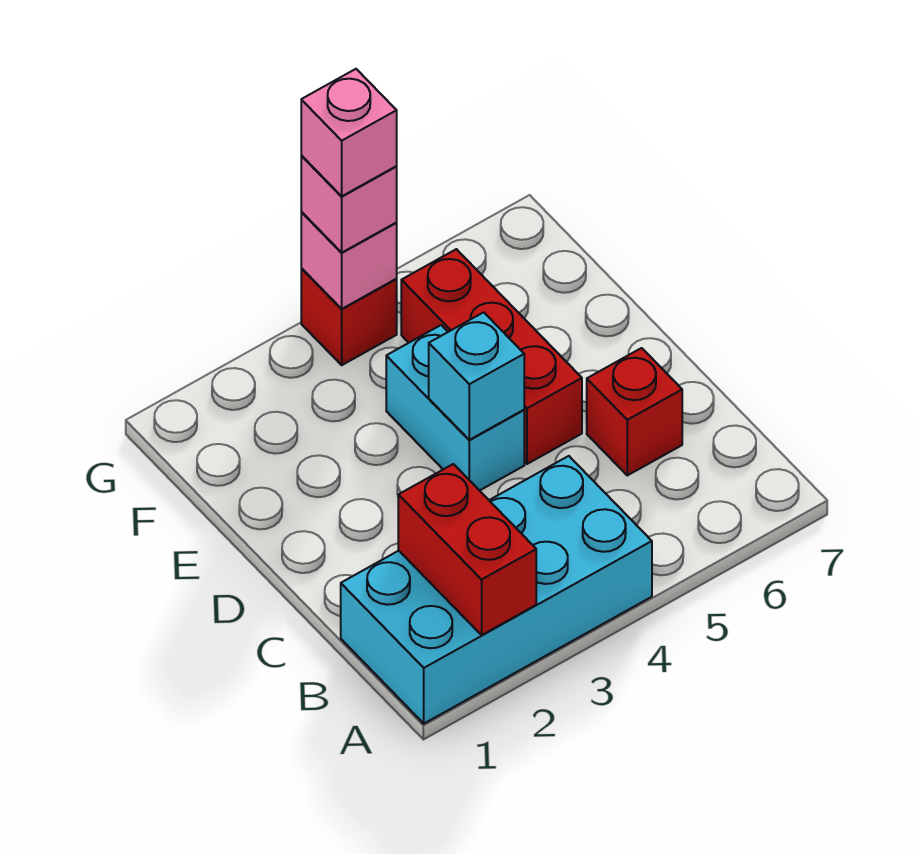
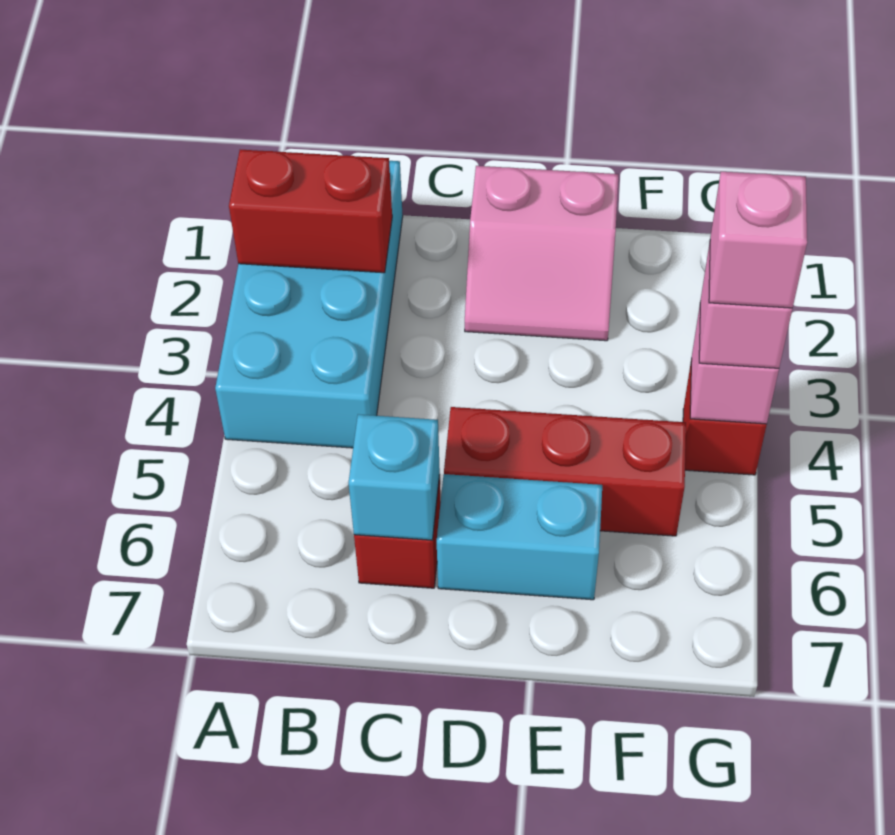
none -> pink slope D1:E2 level 1 top 1
cyan brick D4:E4 level 1 -> cyan brick D6:E6 level 1
cyan brick D4 level 2 -> cyan brick C6 level 2

